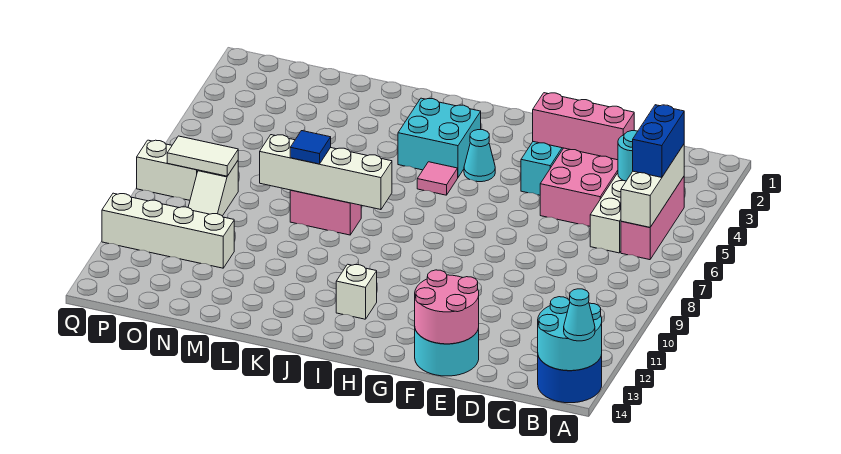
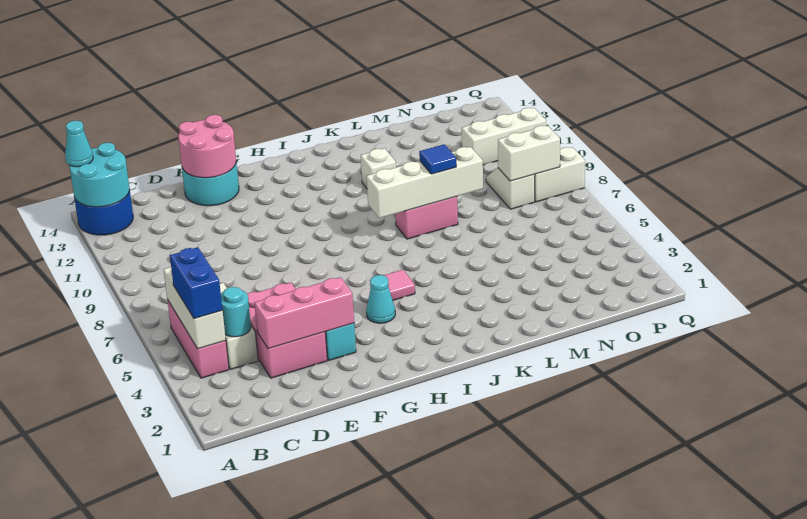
cyan brick I3:J4 level 1 -> none
white brick I12 level 1 -> white brick K11 level 1
white brick N11:Q11 level 1 -> white brick O11:Q11 level 1
white tile O8:P8 level 2 -> white brick O8:P8 level 2

